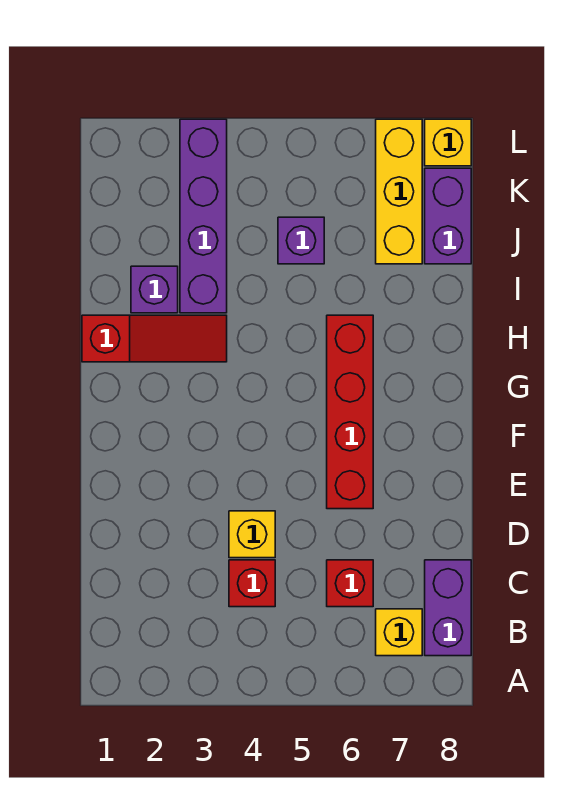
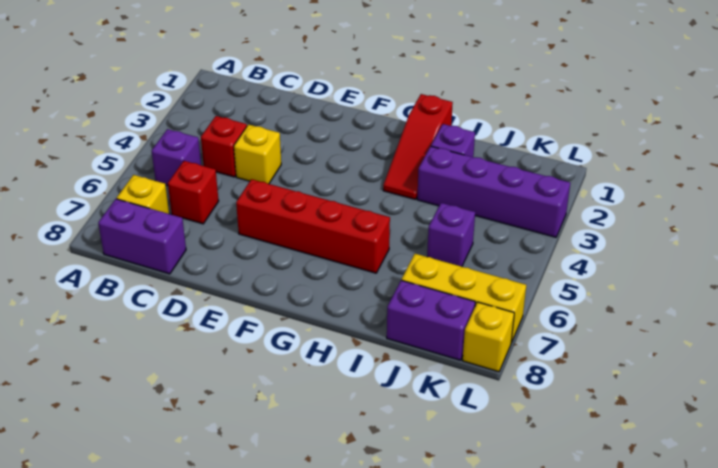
none -> purple brick B5 level 1

